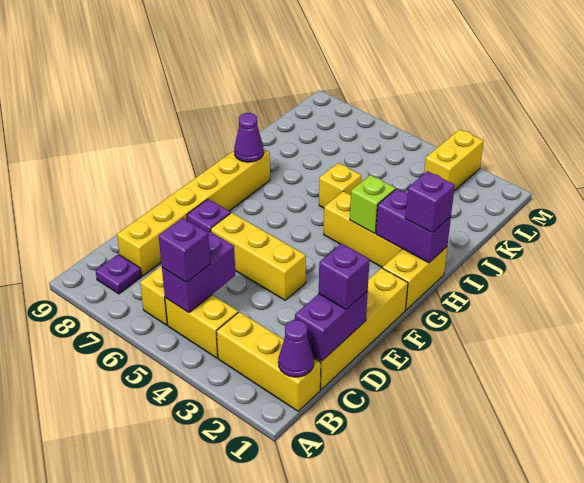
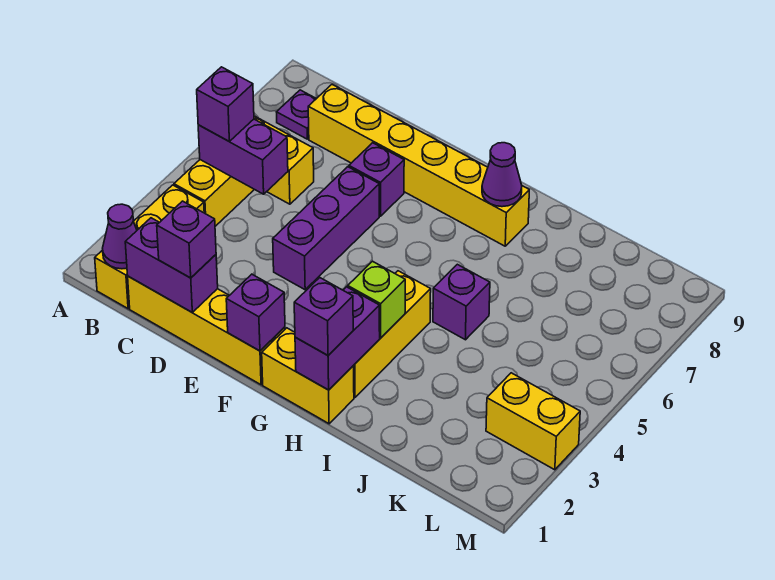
yellow brick E4:E6 level 1 -> purple brick E4:E6 level 1
none -> purple brick F1 level 2
yellow brick I5 level 1 -> purple brick I5 level 1

